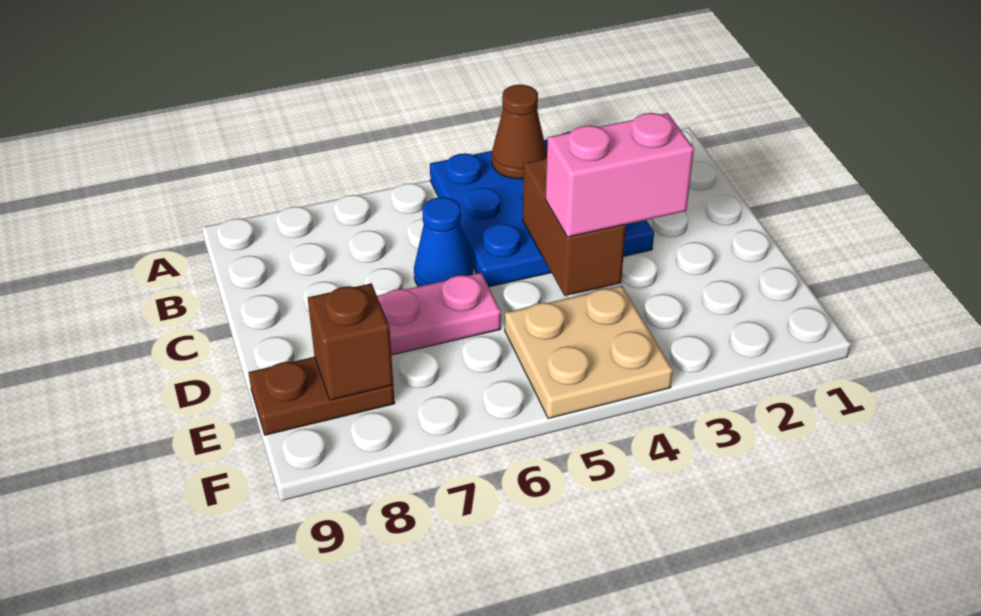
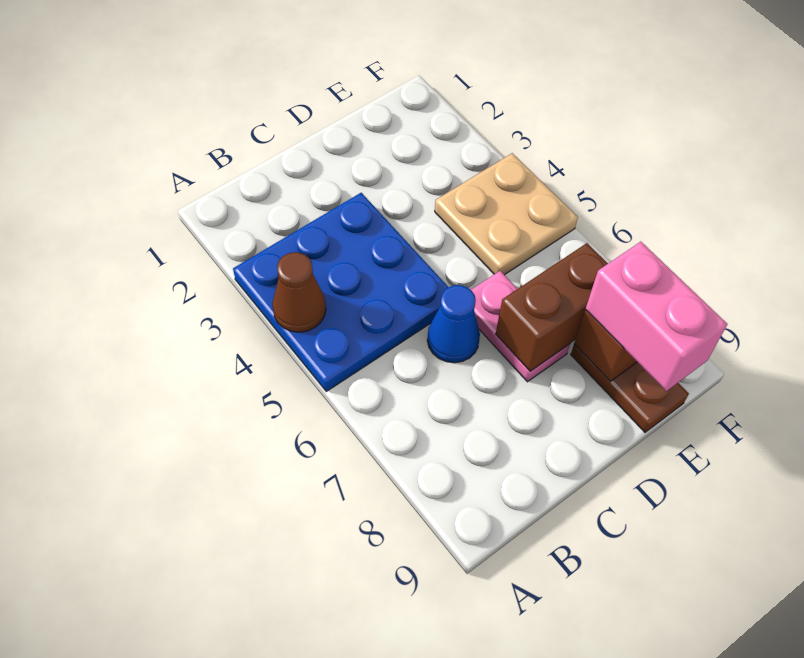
brown brick C4:D4 level 2 -> brown brick D7:E7 level 2
pink brick D3:D4 level 3 -> pink brick E8:E9 level 3

